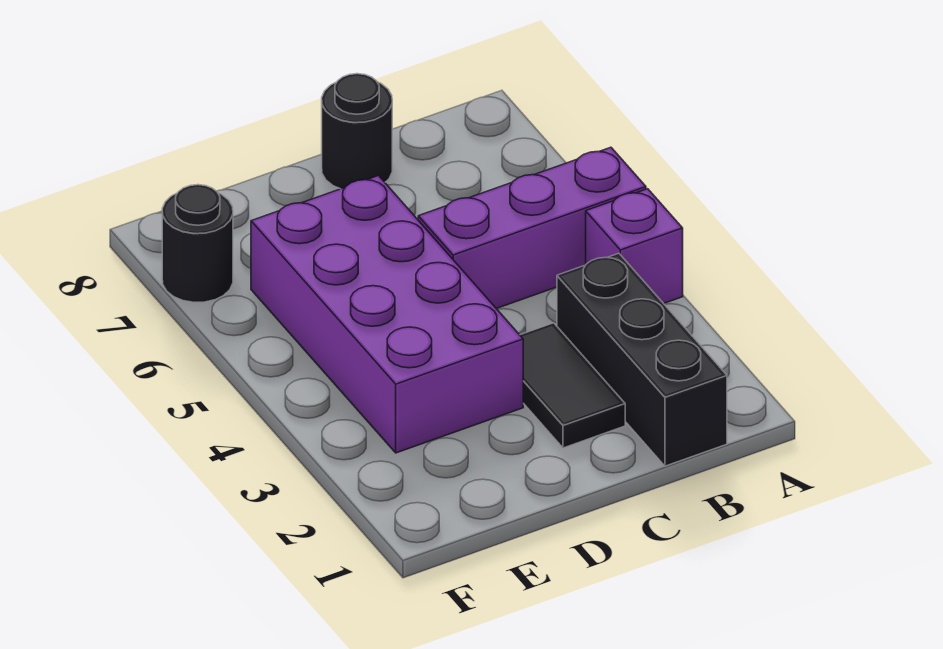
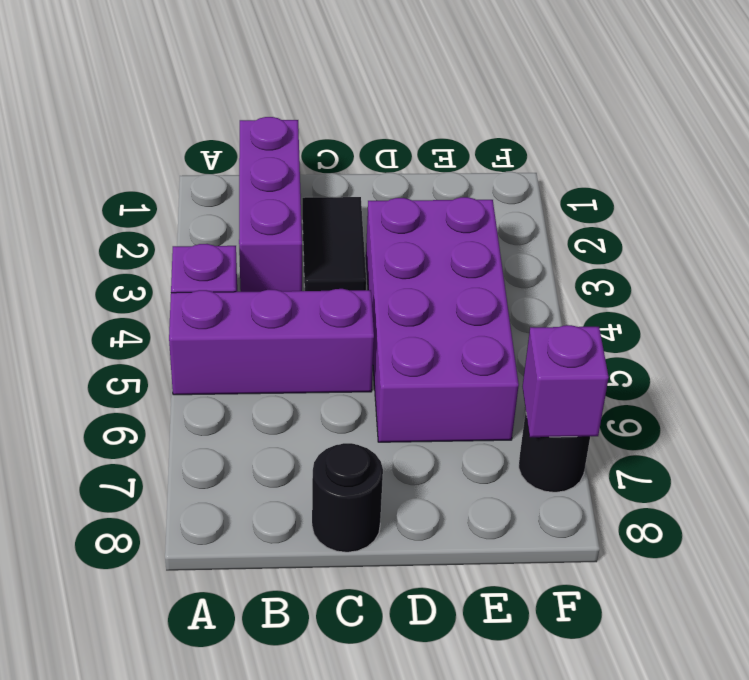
black brick B1:B3 level 1 -> purple brick B1:B3 level 1
none -> purple brick F7 level 2

